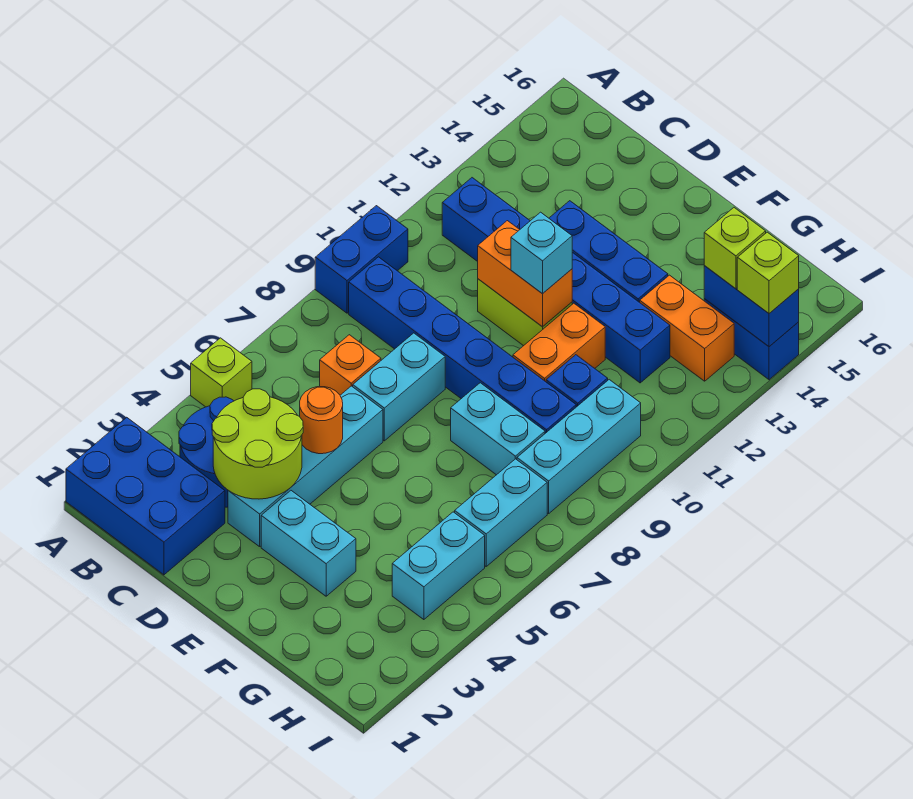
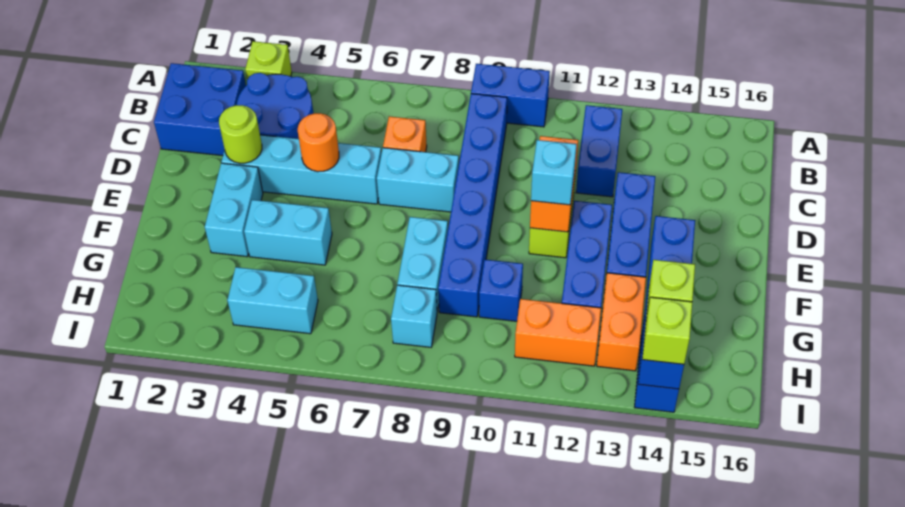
blue brick A1:C2 level 1 -> blue brick B1:C2 level 1
lime brick A5 level 1 -> lime brick A3 level 1
lime round brick C3:D4 level 2 -> lime round brick D3 level 2
orange brick F10:F11 level 1 -> orange brick H11:H12 level 1
cyan brick H6:H7 level 1 -> cyan brick F4:F5 level 1
cyan brick H8:H10 level 1 -> cyan brick H8 level 1
blue brick H14:I14 level 2 -> blue brick F14:I14 level 2

